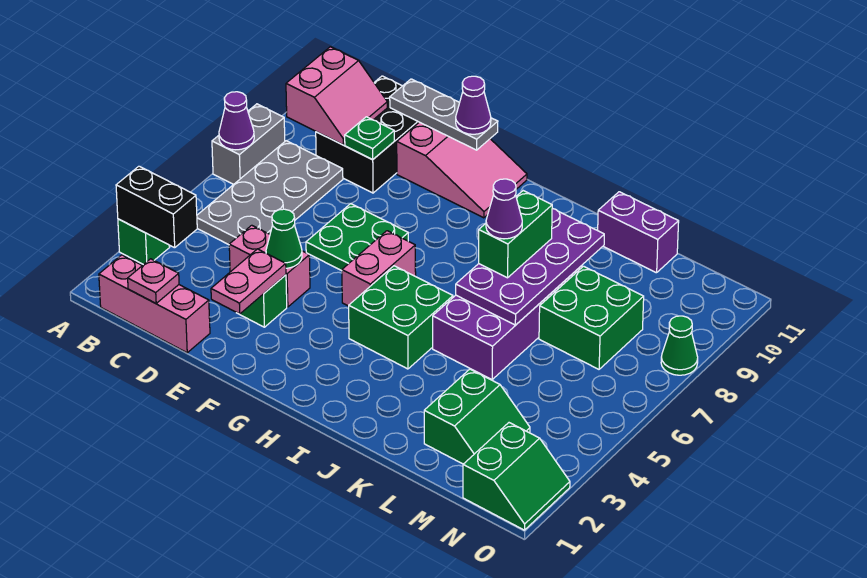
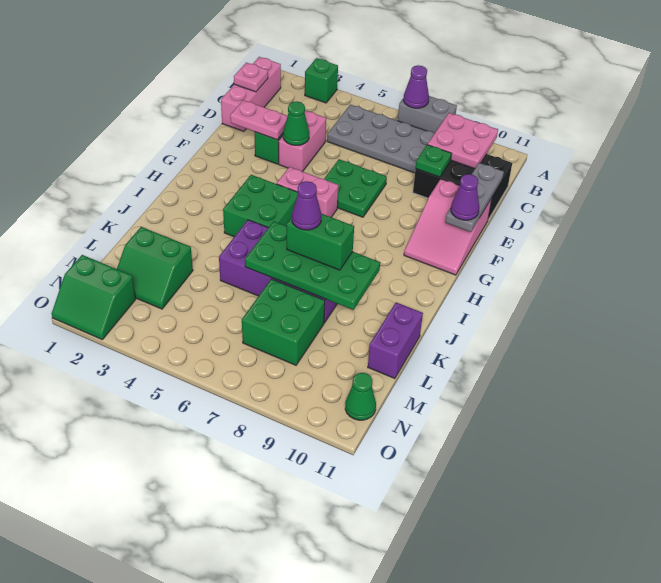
black brick A3:B3 level 2 -> none
pink slope B9:C10 level 2 top B -> pink plate B9:C10 level 2
purple plate J6:K9 level 2 -> green plate J6:K9 level 2
green cone O8 level 1 -> green cone N11 level 1

